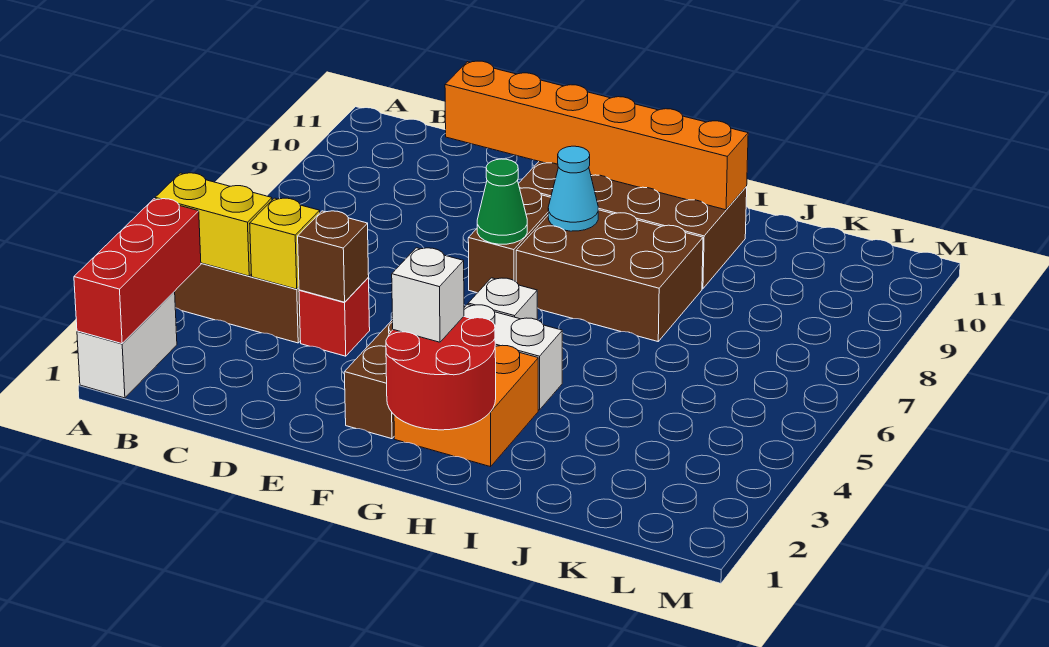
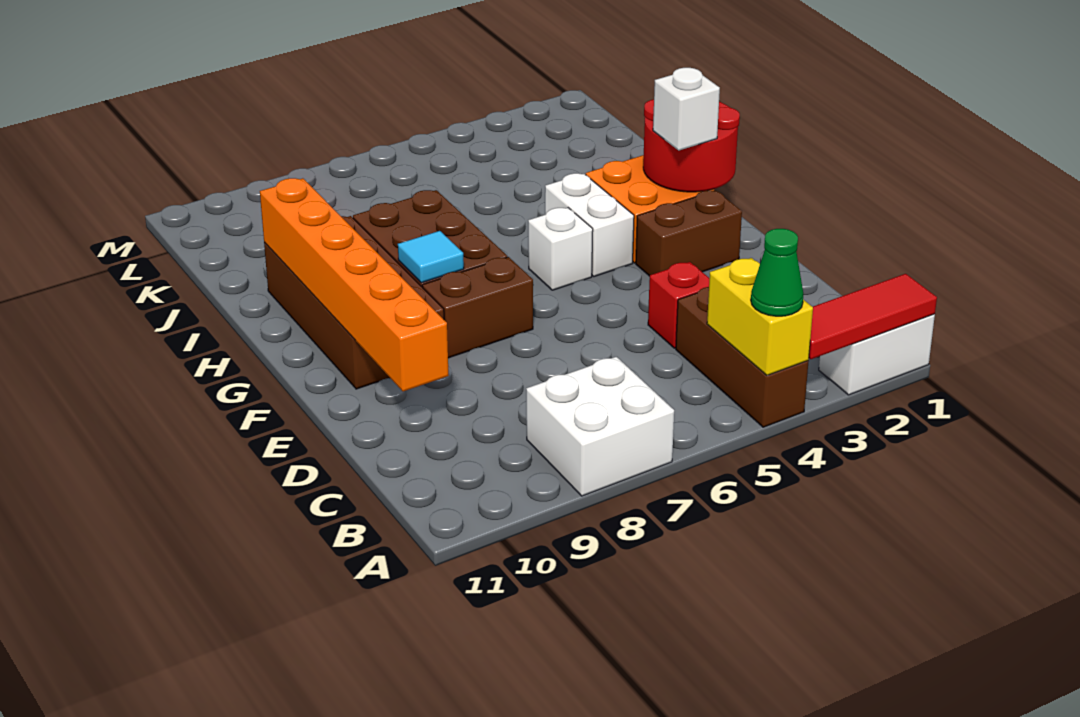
red brick A1:A3 level 2 -> red tile A1:A3 level 2
none -> white brick A7:B8 level 1
yellow brick C4 level 2 -> none
brown brick D4 level 2 -> none
green cone F7 level 2 -> green cone A4 level 3
cyan cone G8 level 2 -> cyan tile G8 level 2

